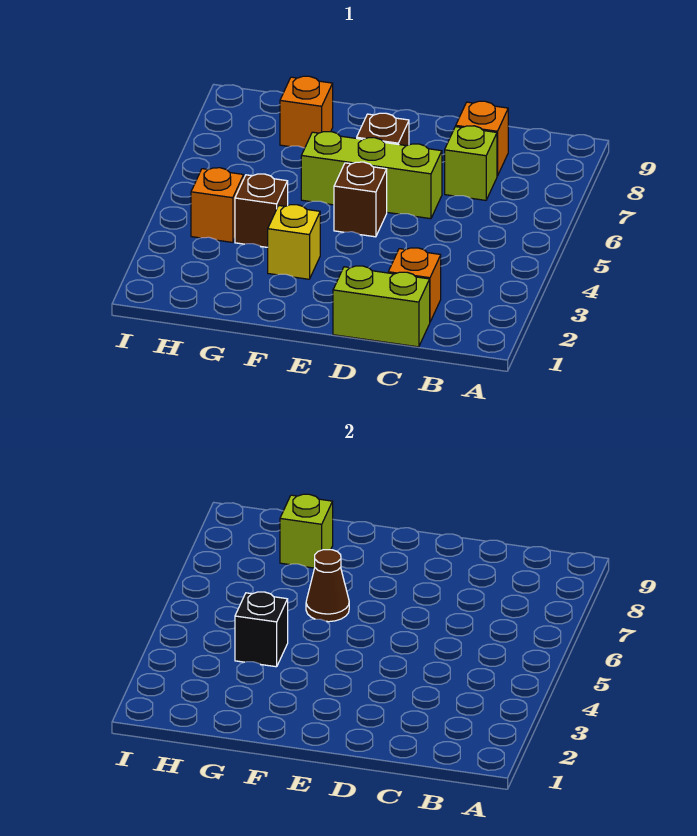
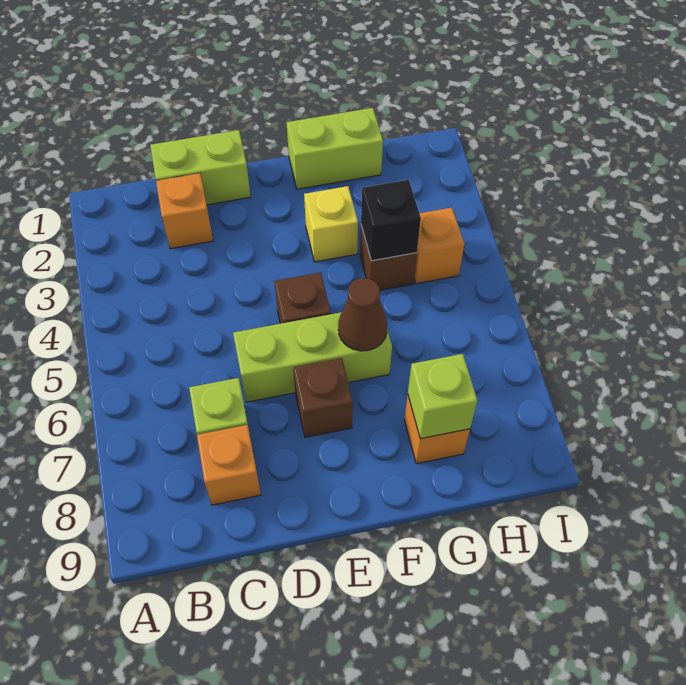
none -> lime brick F1:G1 level 1

